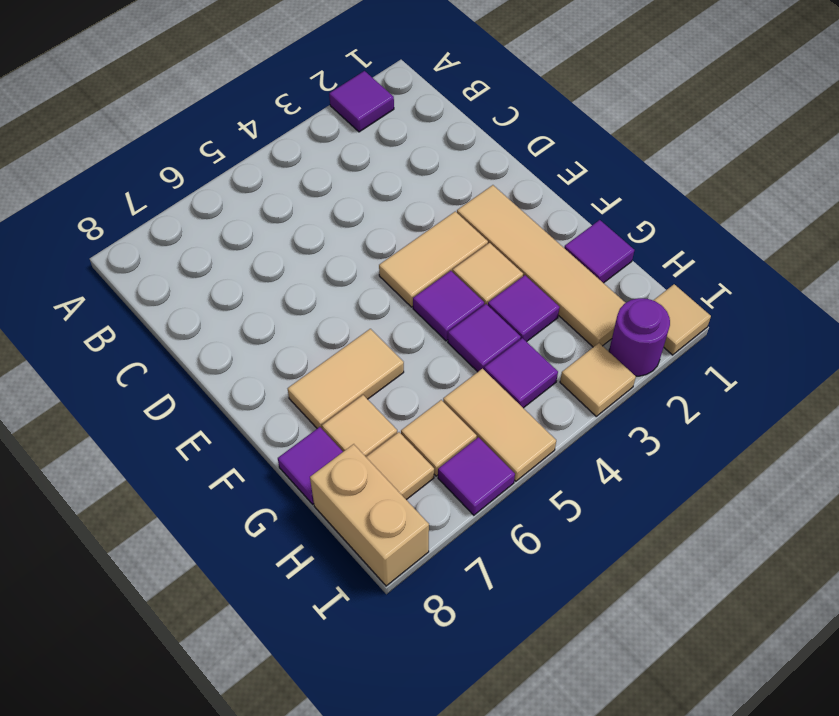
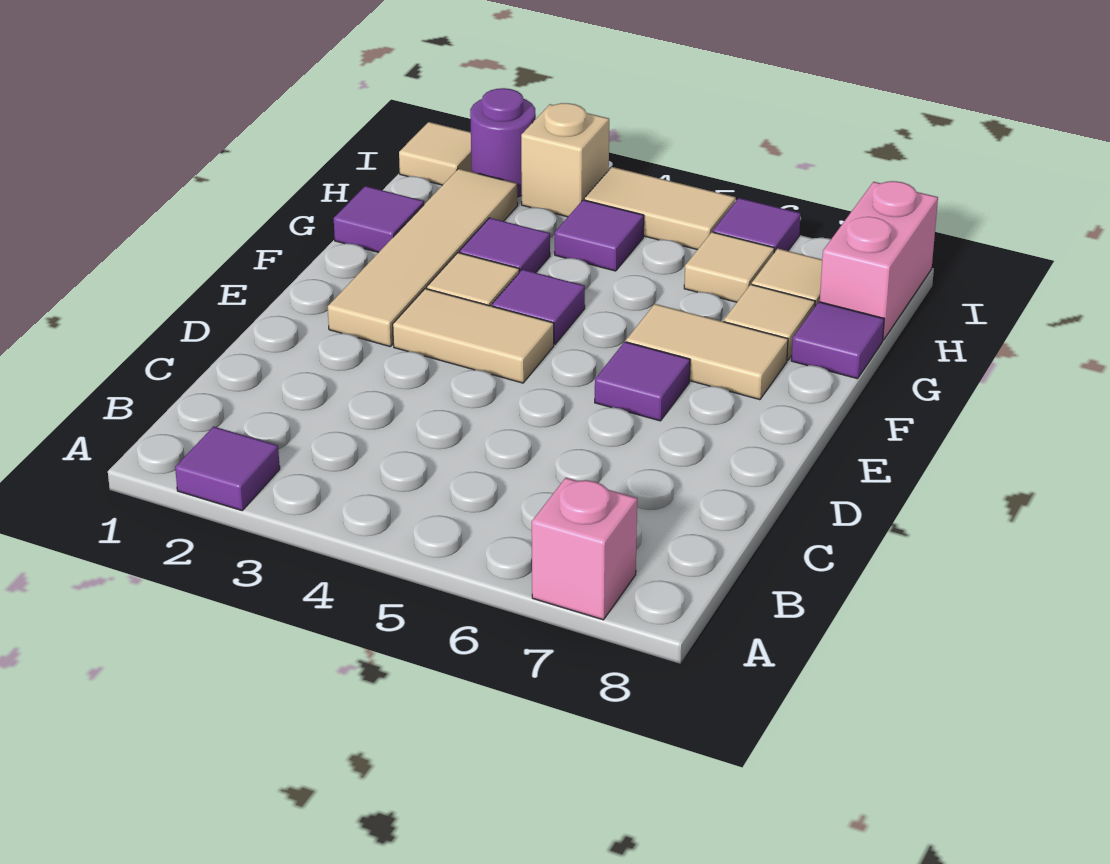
none -> pink brick A7 level 1
purple tile G4 level 1 -> purple tile E6 level 1
tan tile H5:I5 level 1 -> tan tile I4:I5 level 1
tan brick H8:I8 level 1 -> pink brick H8:I8 level 1
tan tile I3 level 1 -> tan brick I3 level 1

